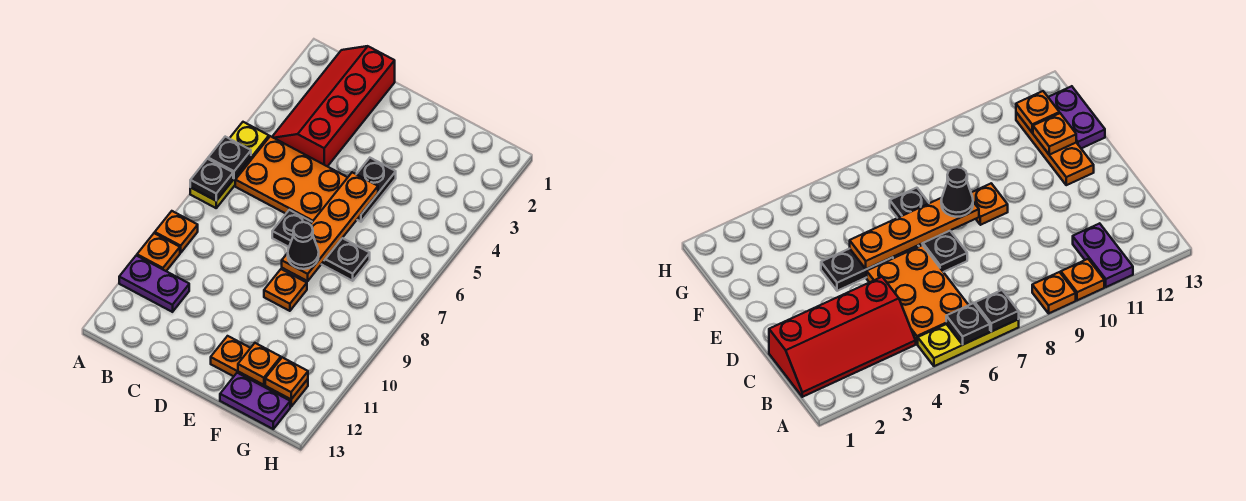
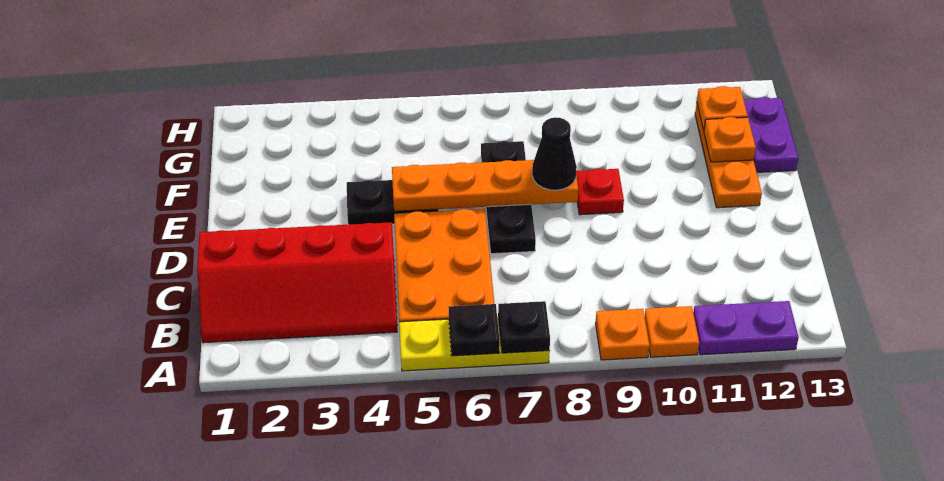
purple plate A11:B11 level 1 -> purple plate A11:A12 level 1
orange plate E9 level 1 -> red plate E9 level 1

